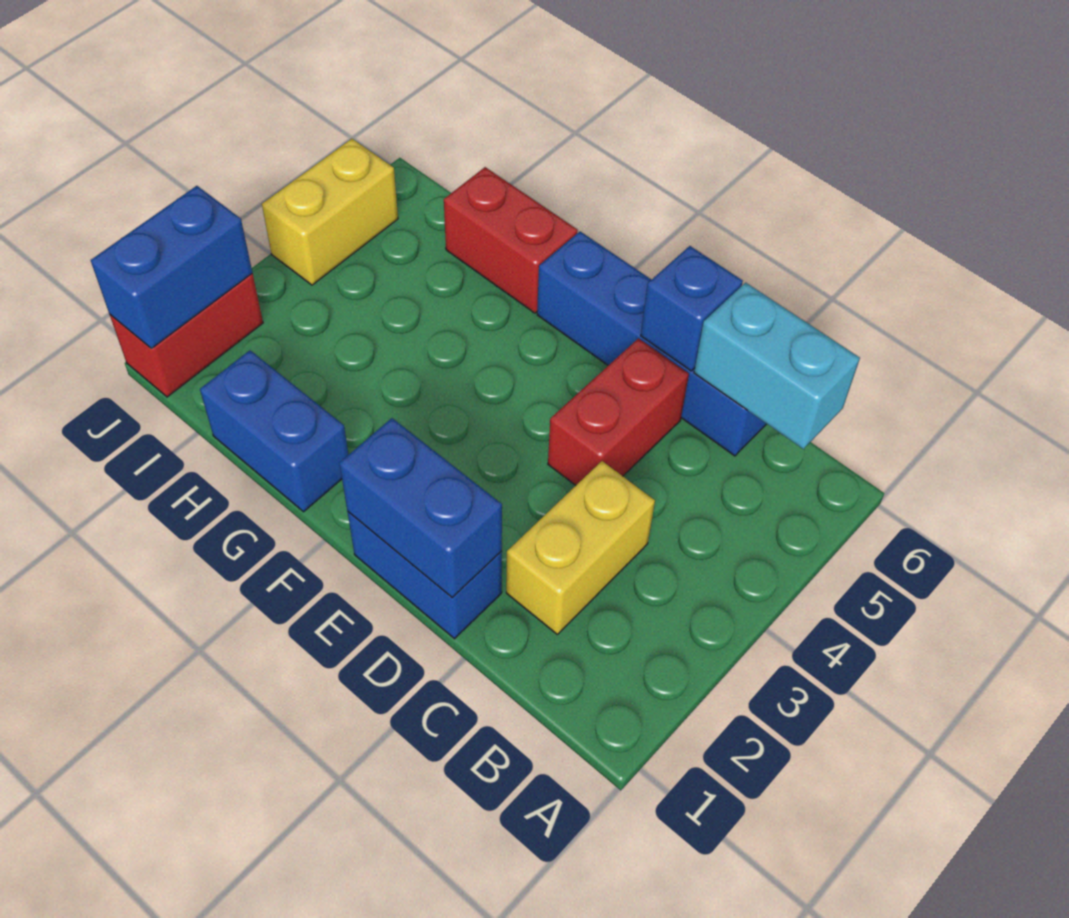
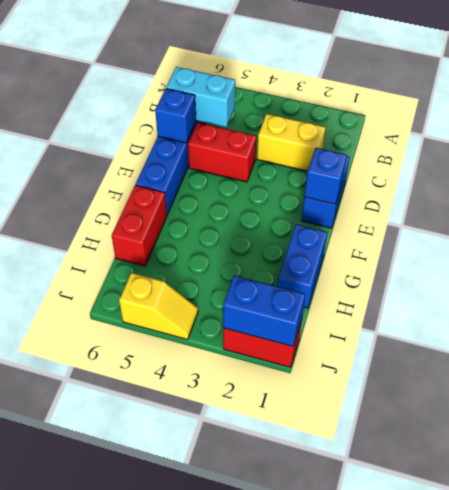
cyan brick B6:C6 level 2 -> cyan brick C5:C6 level 2
blue brick D1:E1 level 2 -> blue brick E1 level 2
yellow brick J4:J5 level 1 -> yellow slope J4:J5 level 1 top 5

